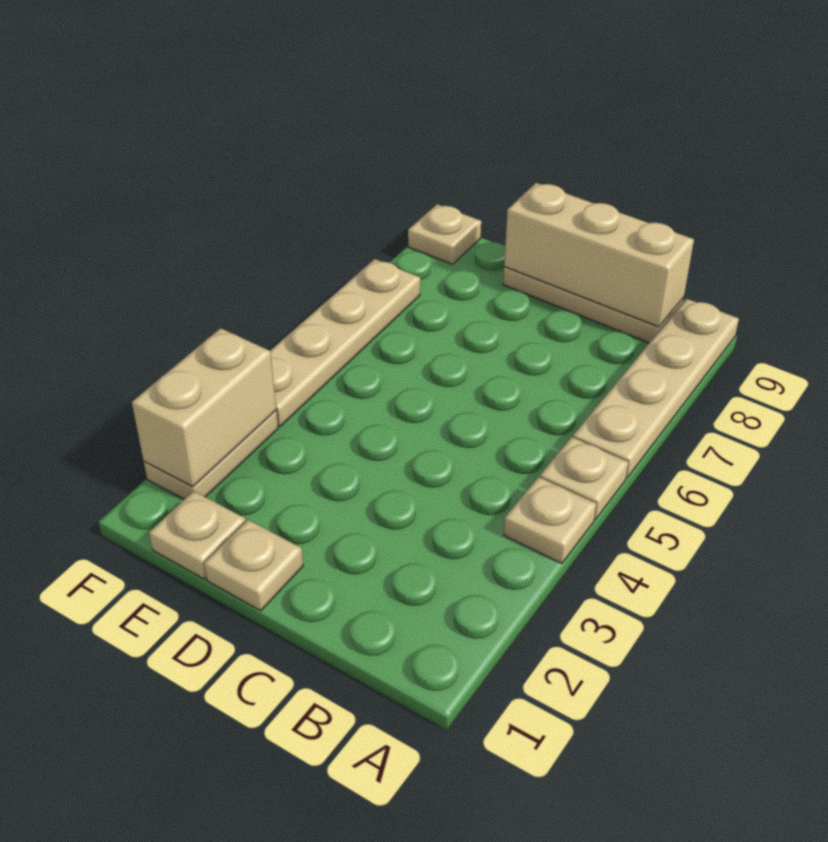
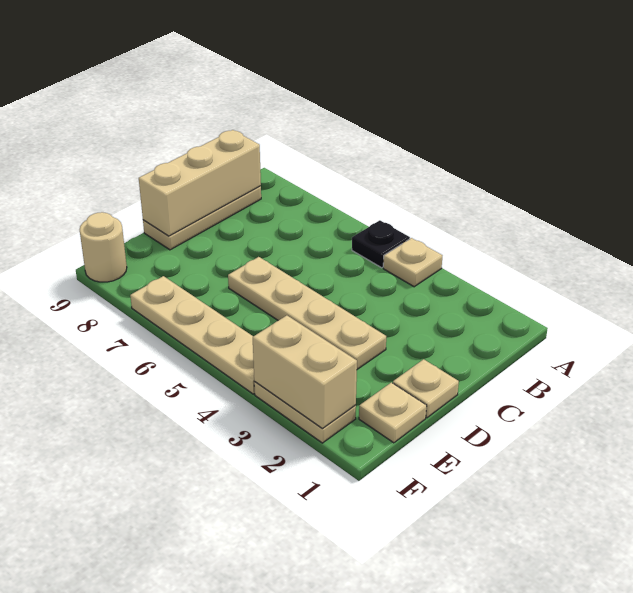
tan plate A5 level 1 -> black plate A5 level 1
tan plate A6:A9 level 1 -> tan plate D3:D6 level 1
tan plate F9 level 1 -> tan round brick F9 level 1

